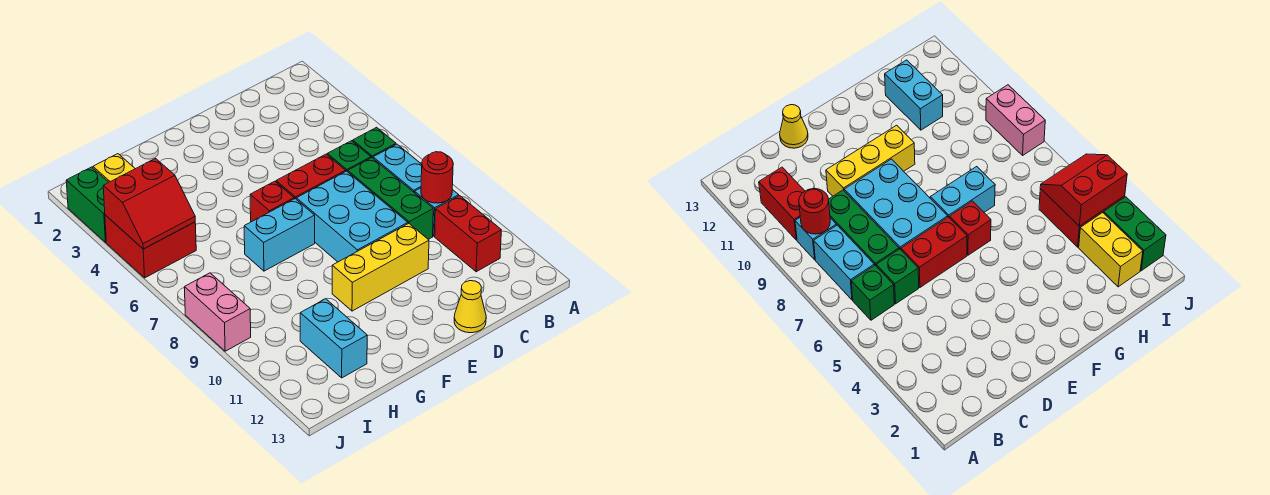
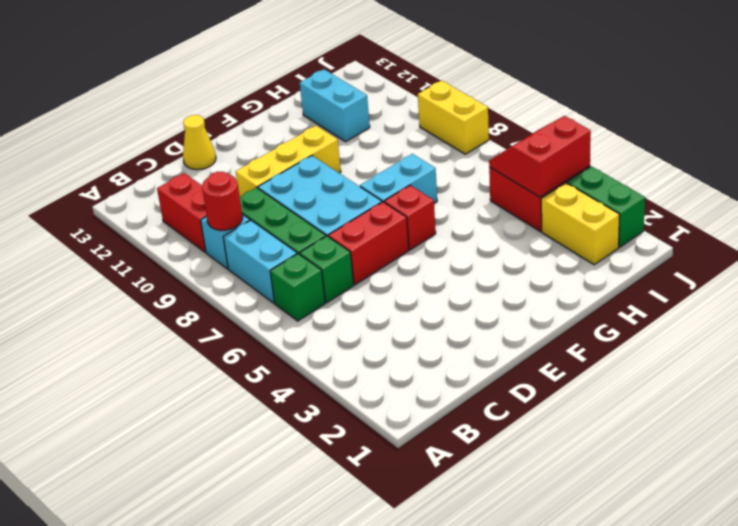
pink brick J8:J9 level 1 -> yellow brick J8:J9 level 1

